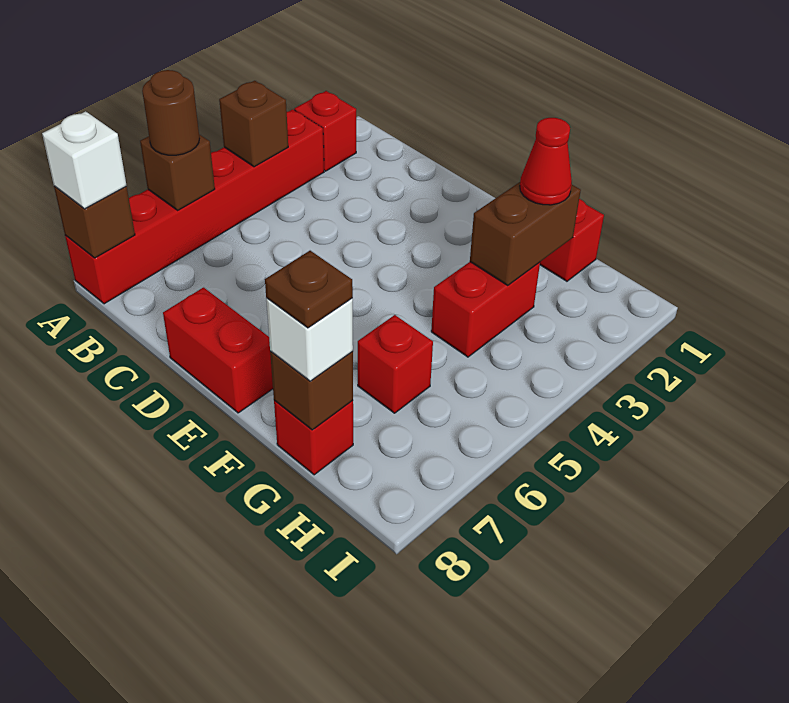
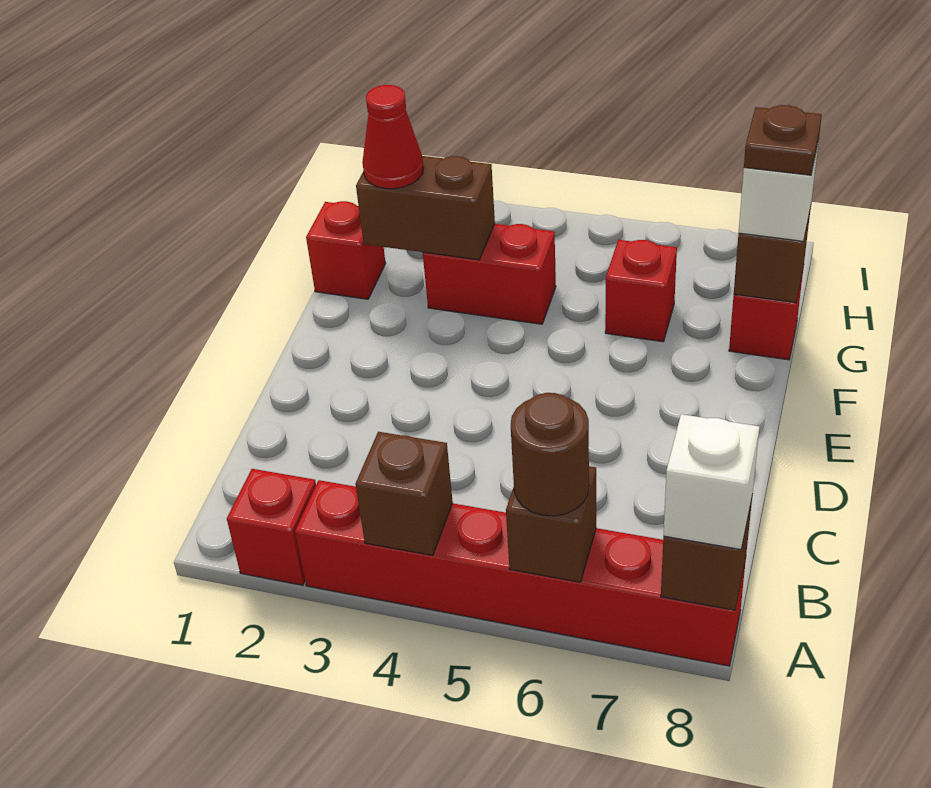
red brick D8:E8 level 1 -> none

